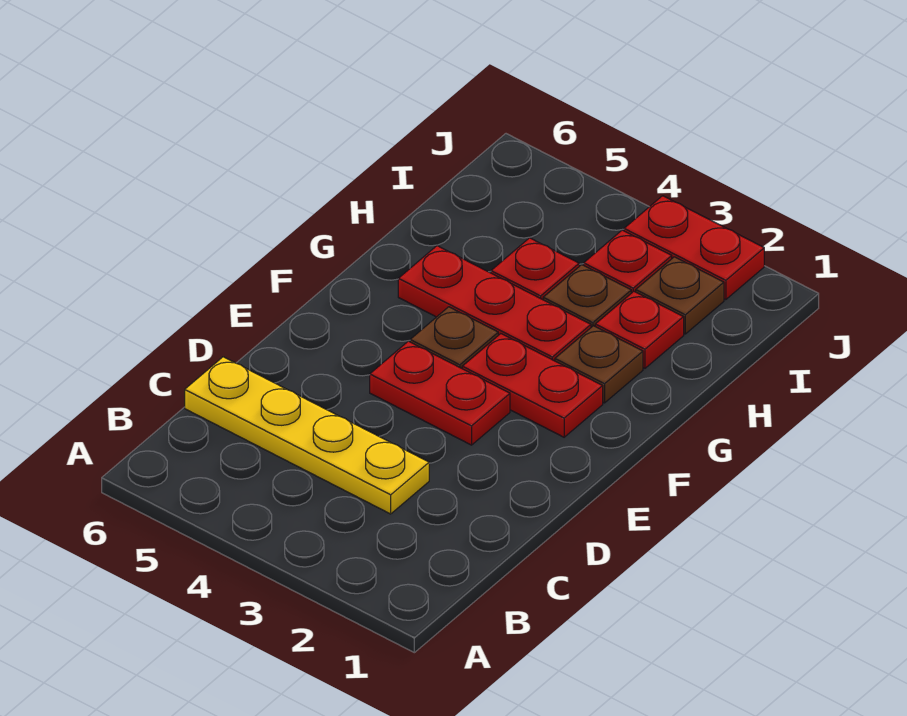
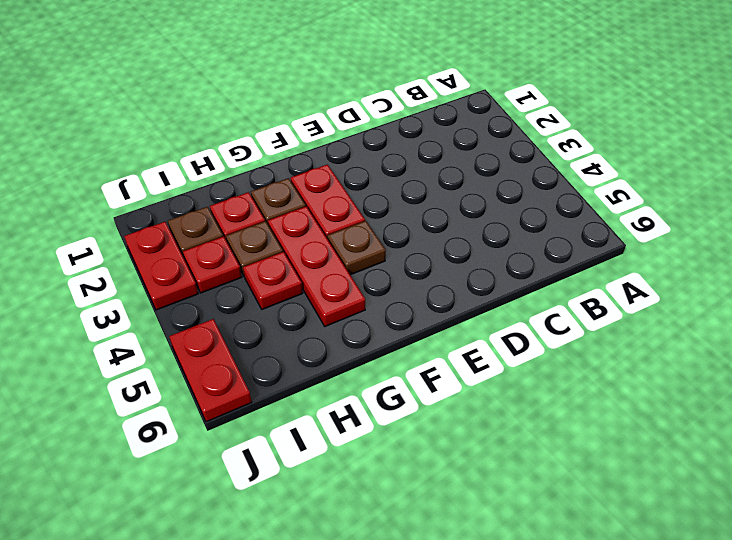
yellow plate C3:C6 level 1 -> none
red plate E3:E4 level 1 -> red plate J5:J6 level 1

